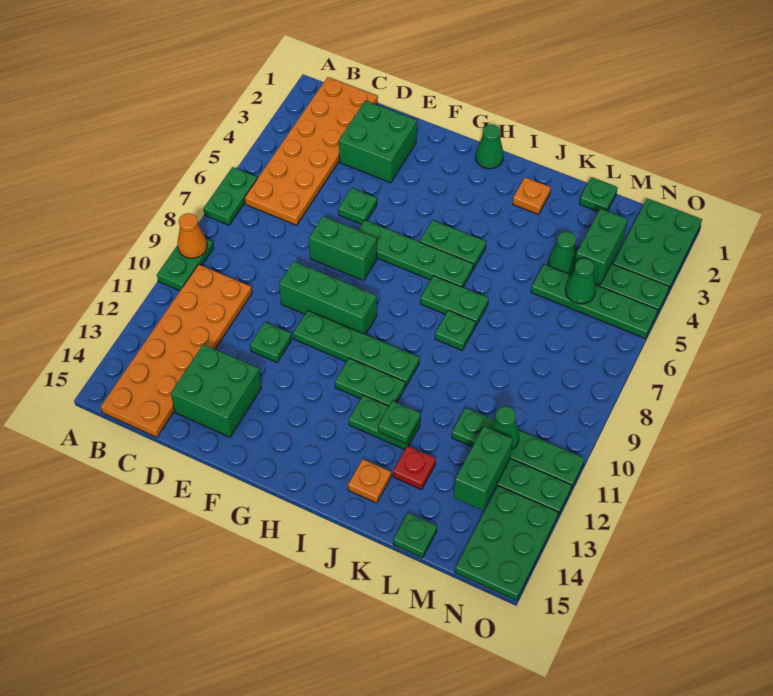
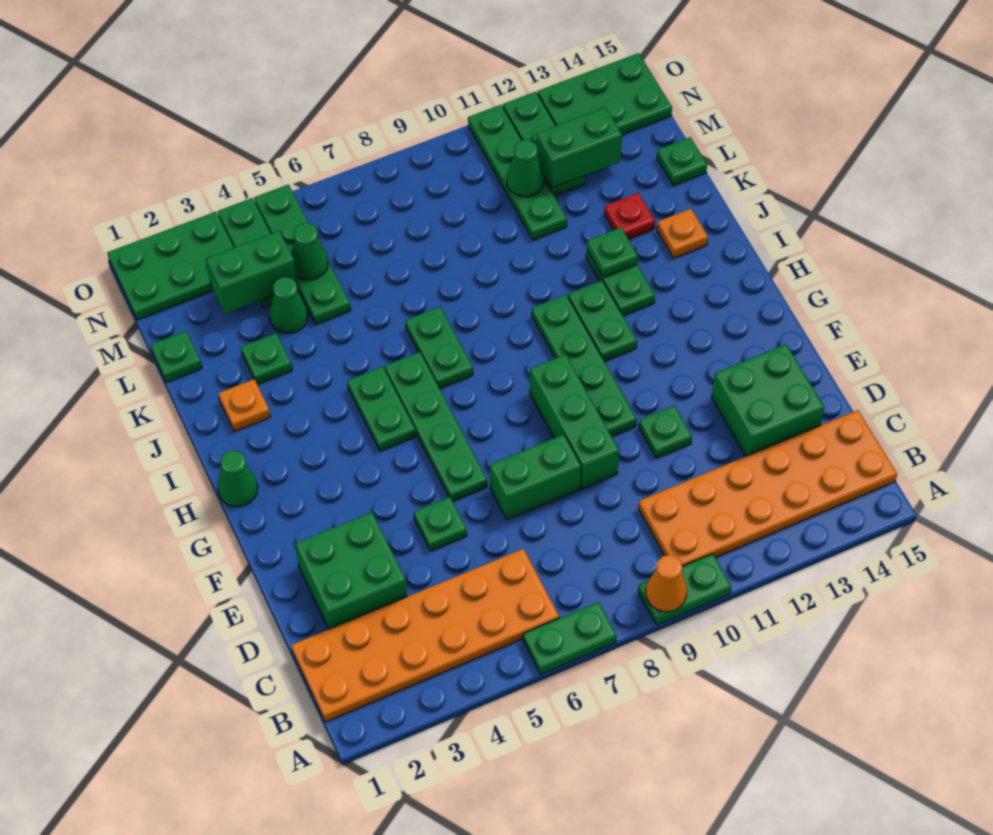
green brick E7:F7 level 1 -> green brick E7:E8 level 1
green plate J8 level 1 -> green plate K3 level 1

